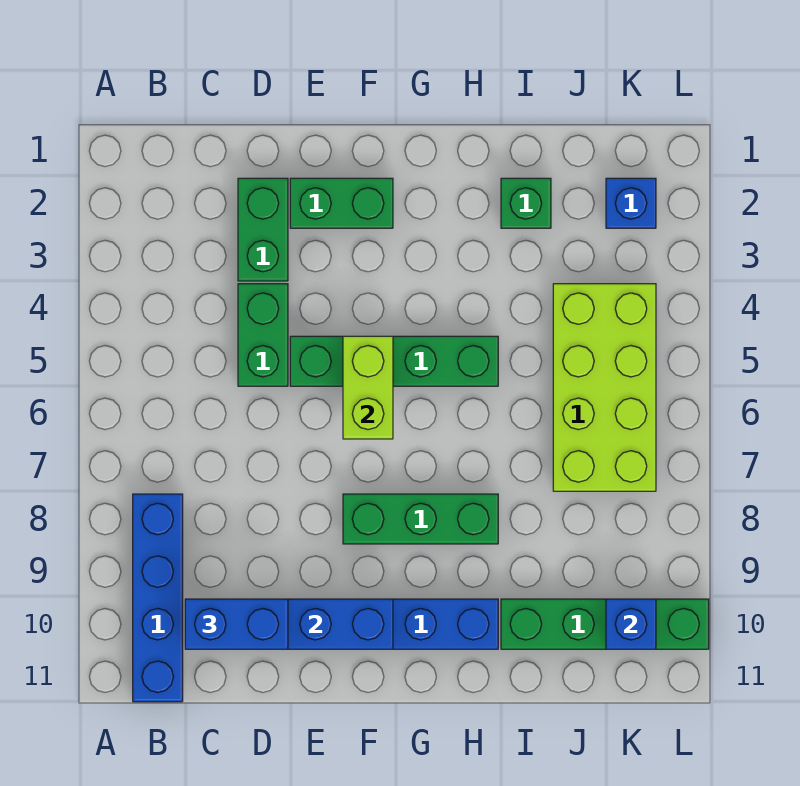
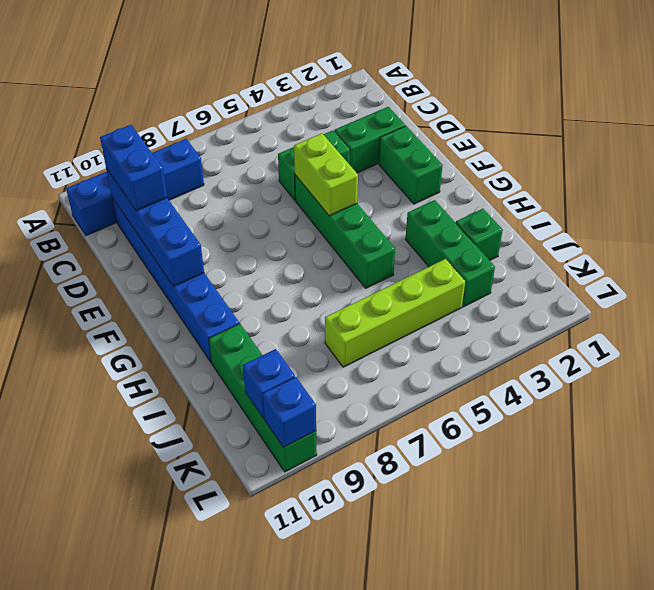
lime brick F5:F6 level 2 -> lime brick E5:F5 level 2
green brick F8:H8 level 1 -> green brick H3:J3 level 1
lime brick J4:K7 level 1 -> lime brick J4:J7 level 1
blue brick K2 level 1 -> blue brick L10 level 2

